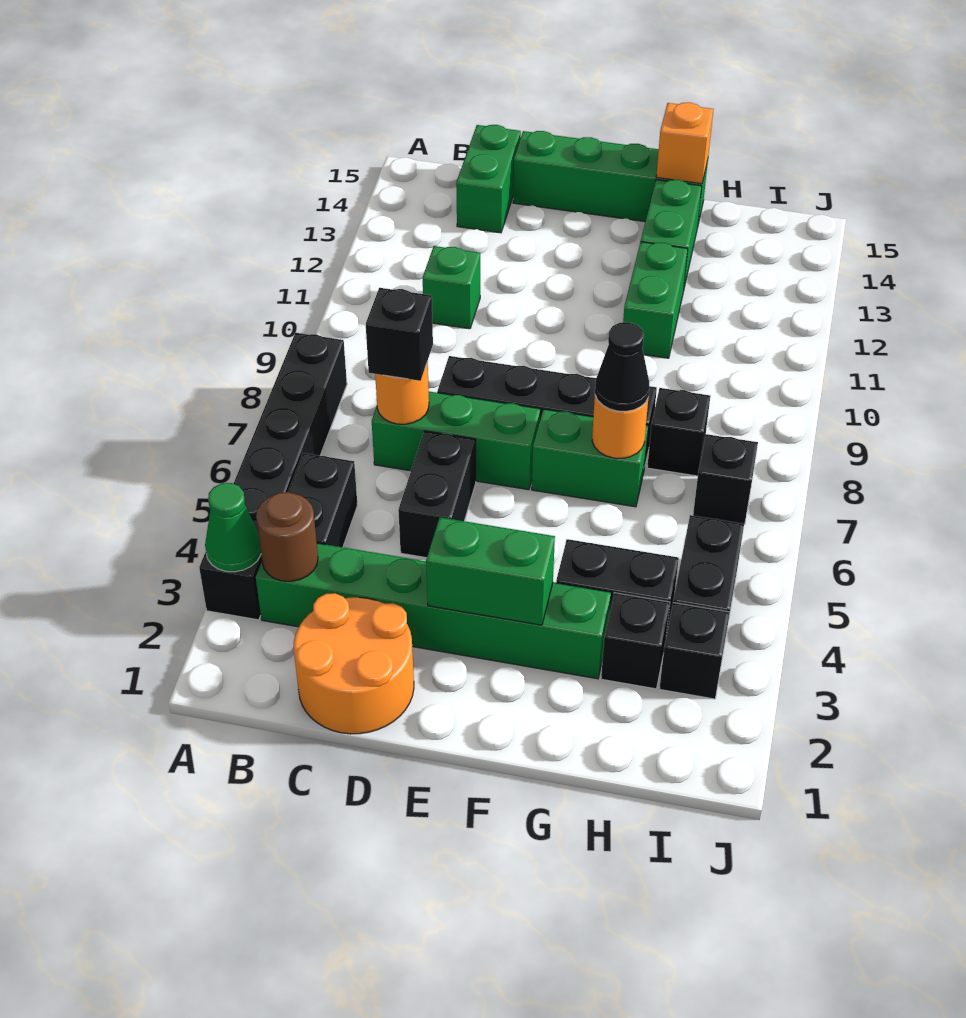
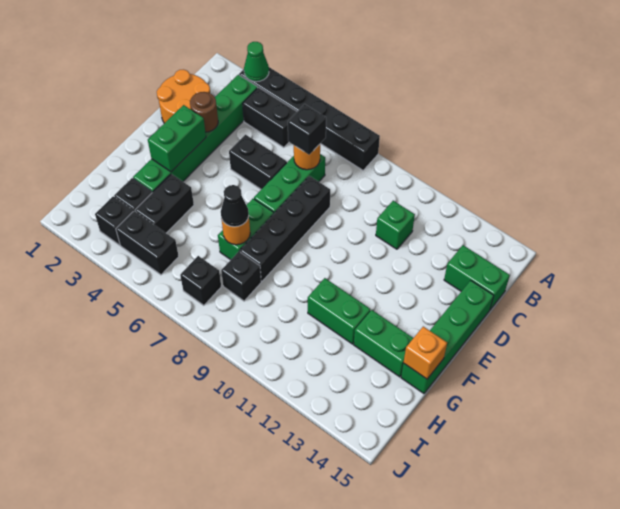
brown round brick B3 level 2 -> brown round brick D3 level 2

